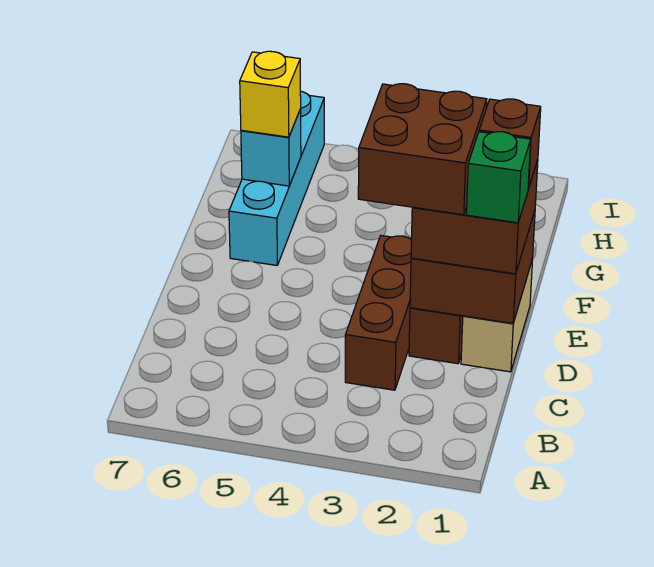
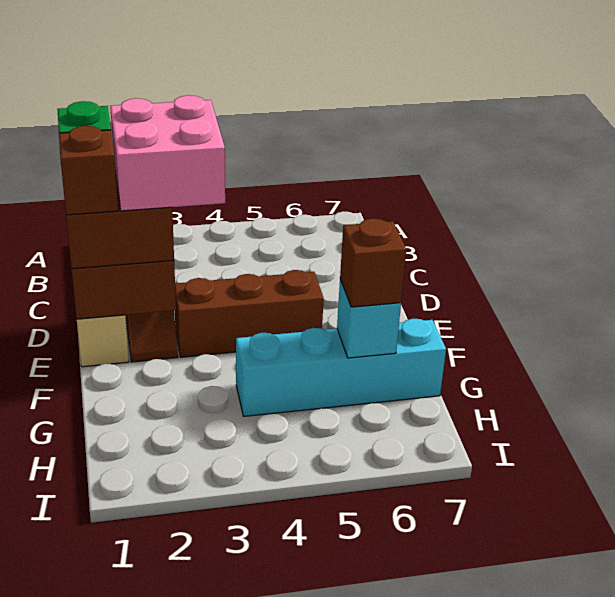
brown brick C3:E3 level 1 -> brown brick E3:E5 level 1
brown brick D2:E3 level 4 -> pink brick D2:E3 level 4
cyan brick F6:I6 level 1 -> cyan brick G4:G7 level 1
yellow brick G6 level 3 -> brown brick G6 level 3

